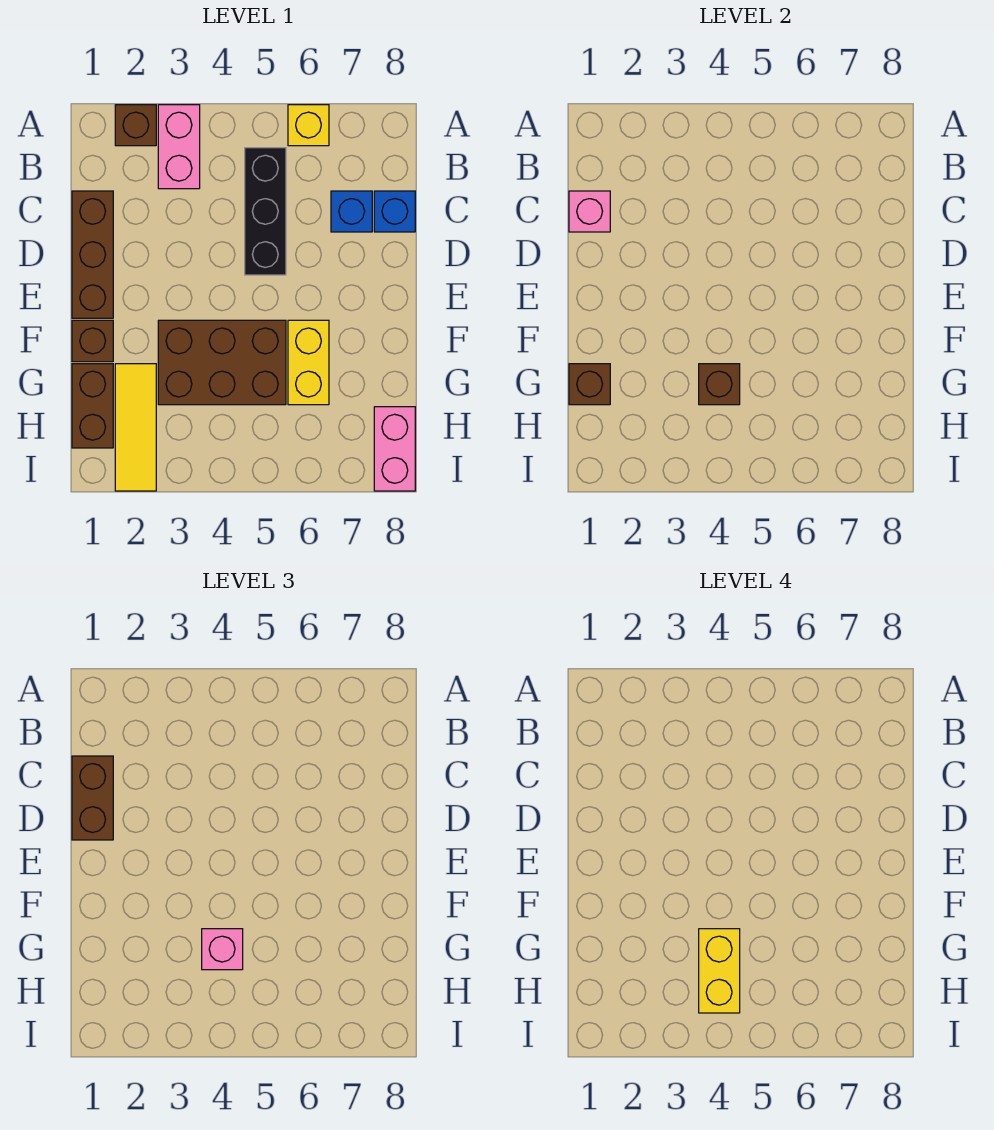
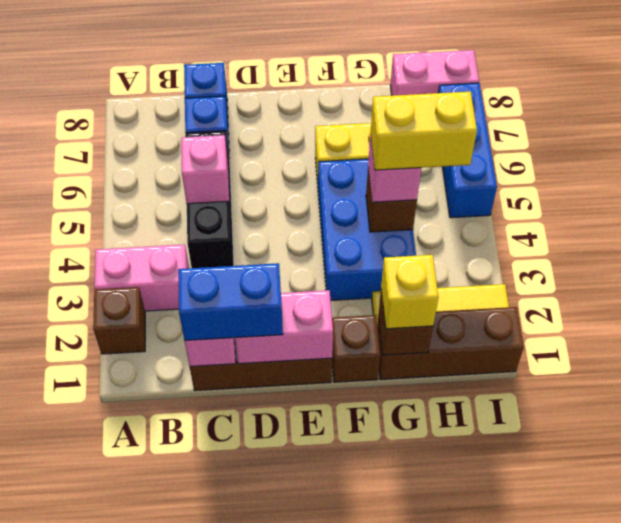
yellow brick A6 level 1 -> yellow brick G1 level 3
black brick B5:D5 level 1 -> black brick C4:C6 level 1
brown brick C1:D1 level 3 -> blue brick C1:D1 level 3
none -> pink brick C5 level 2
none -> pink brick D1:E1 level 2
brown brick F3:G5 level 1 -> blue brick F3:G5 level 1
brown brick G1:H1 level 1 -> brown brick G1:I1 level 1
none -> blue brick I5:I7 level 1

